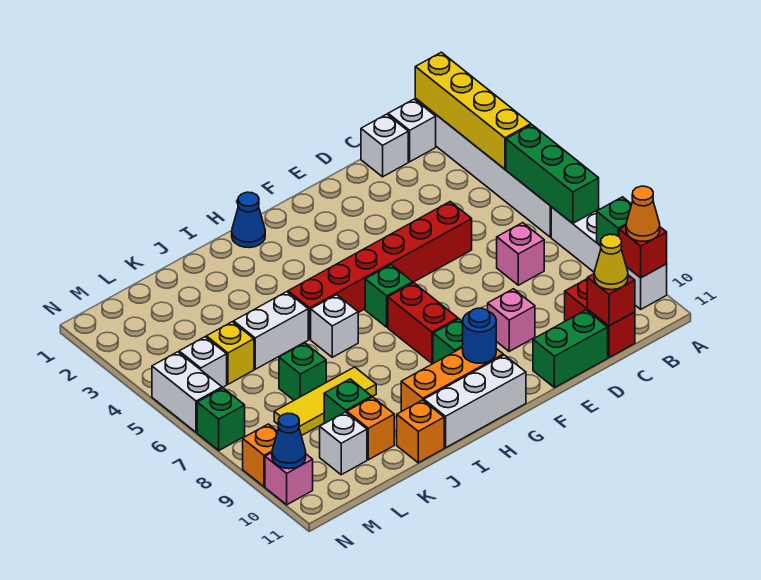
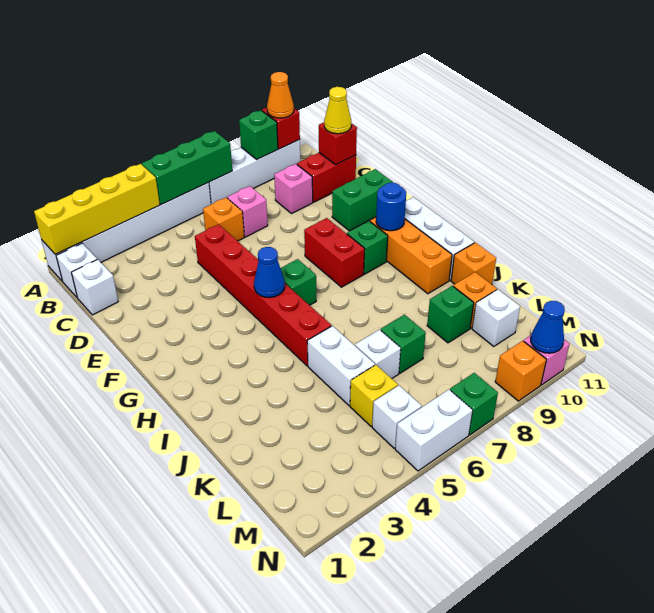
none -> orange brick C6 level 1
green brick D11:E11 level 1 -> green brick E10:E11 level 1
pink brick E9 level 1 -> pink brick C9 level 1
red brick G7:G8 level 1 -> red brick F8:G8 level 1
blue cone H1 level 1 -> blue cone G5 level 2
white brick I6 level 1 -> white brick K6 level 1
yellow tile J8:L8 level 1 -> none

